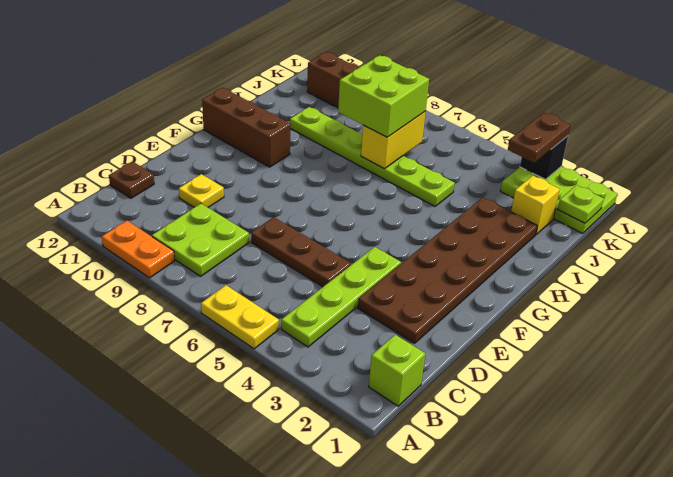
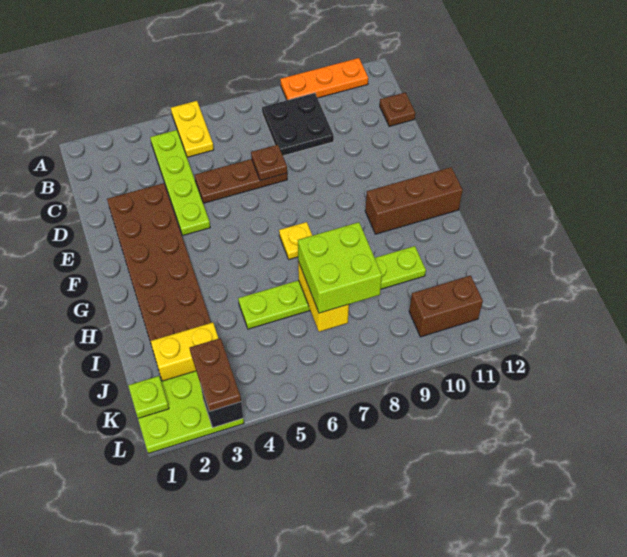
yellow plate A5:A6 level 1 -> yellow plate A5:B5 level 1
orange plate A9:A10 level 1 -> orange plate A9:A11 level 1
lime brick B1 level 1 -> none
lime plate B8:C9 level 1 -> black plate B8:C9 level 1
none -> brown plate D7 level 2
yellow plate D10 level 1 -> yellow plate G7 level 1
yellow brick J2 level 1 -> yellow brick J2:J3 level 1

